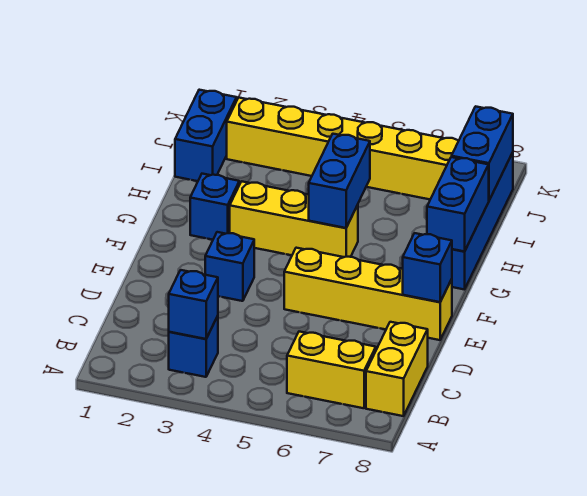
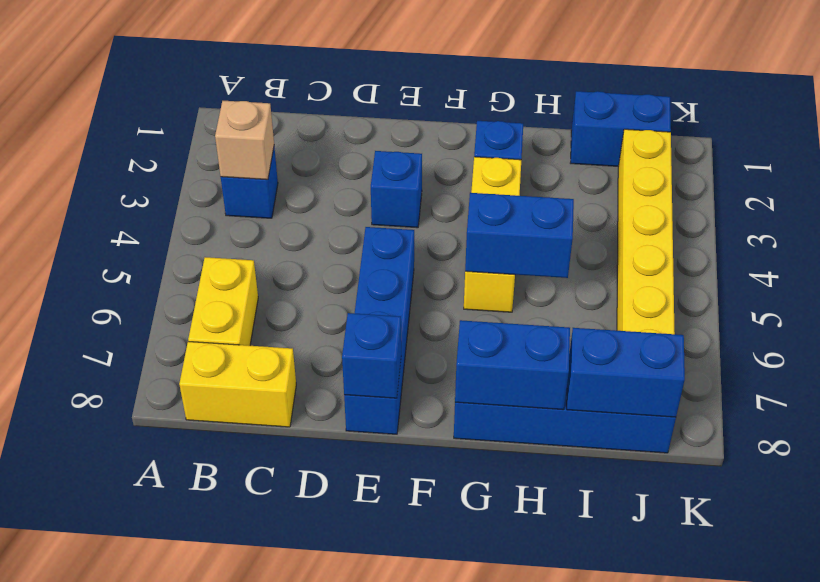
blue brick B3 level 2 -> tan brick B3 level 2
yellow brick E5:E8 level 1 -> blue brick E5:E8 level 1

